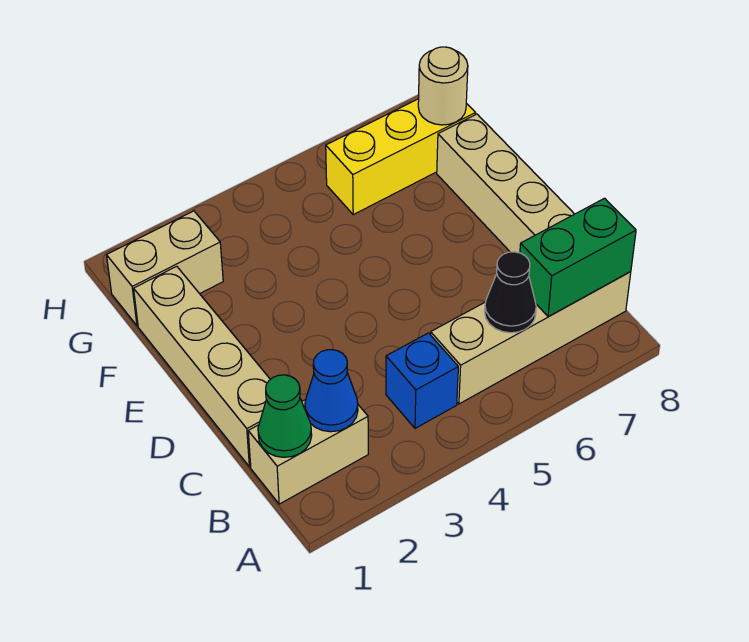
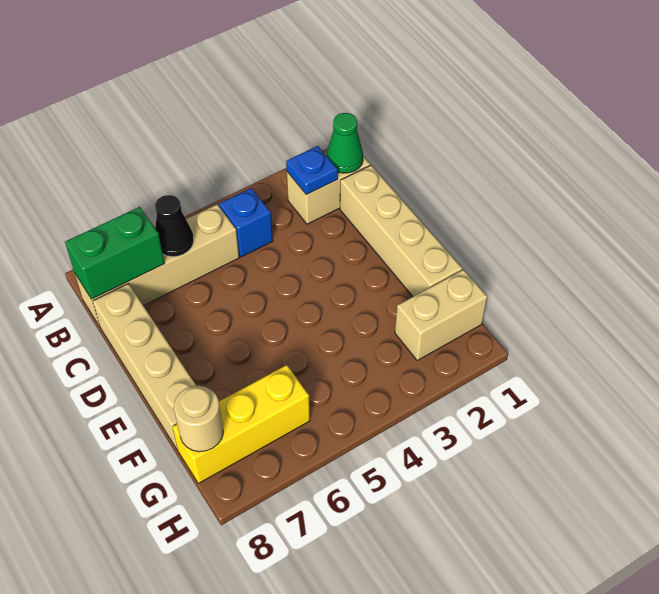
blue cone B2 level 2 -> blue plate B2 level 2

